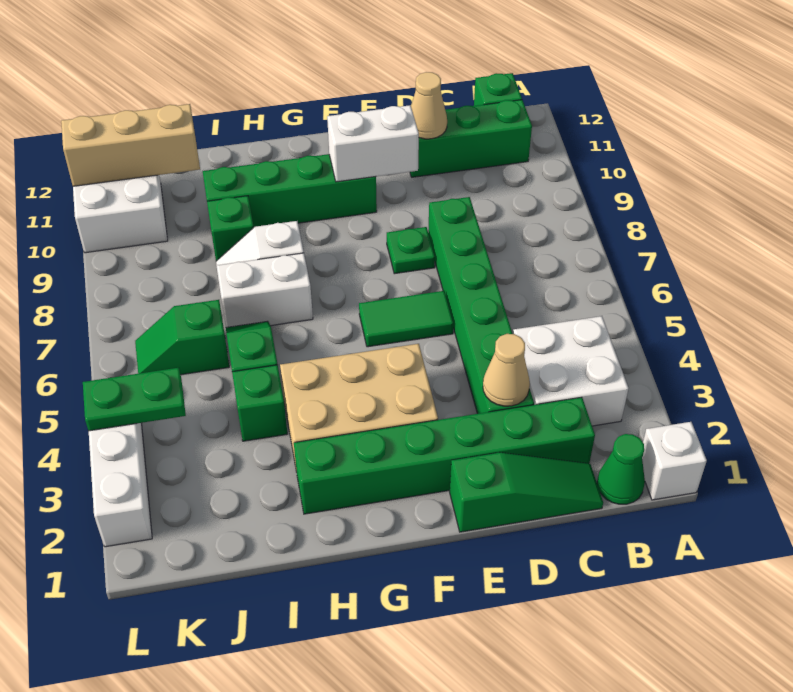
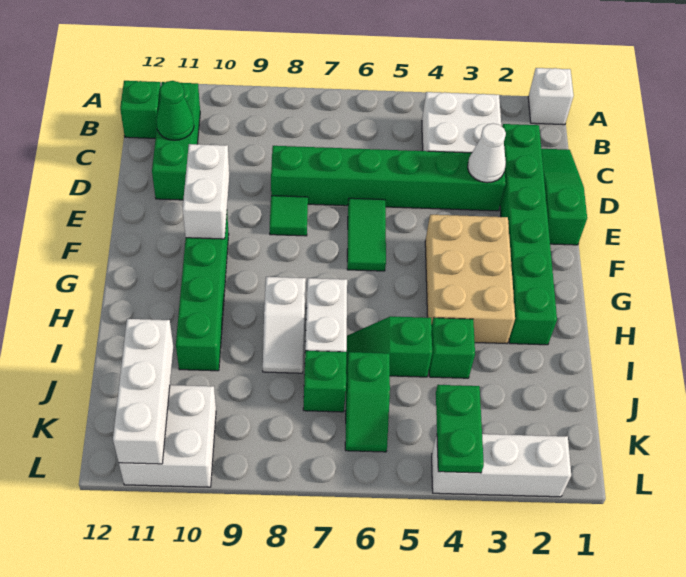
green cone B1 level 1 -> green cone C11 level 2
tan cone D3 level 2 -> white cone D3 level 2
tan cone D11 level 2 -> none
green plate E8 level 1 -> green tile E8 level 1
green brick I9 level 1 -> green brick J7 level 1
tan brick J11:L11 level 2 -> white brick J11:L11 level 2

